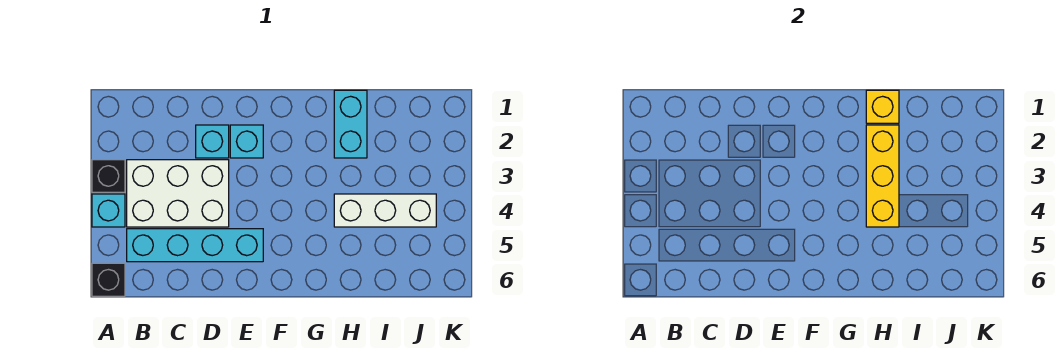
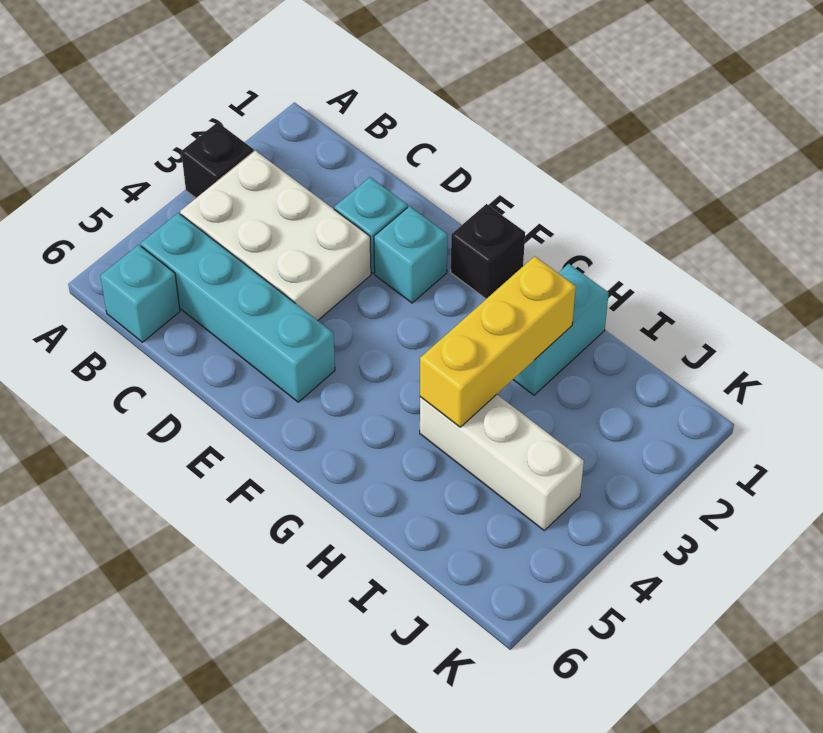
cyan brick A4 level 1 -> cyan brick B6 level 1
black brick A6 level 1 -> black brick F1 level 1
yellow brick H1 level 2 -> none

